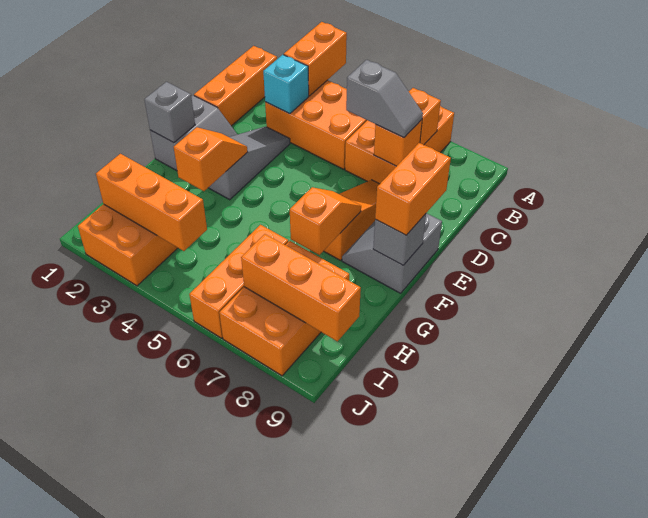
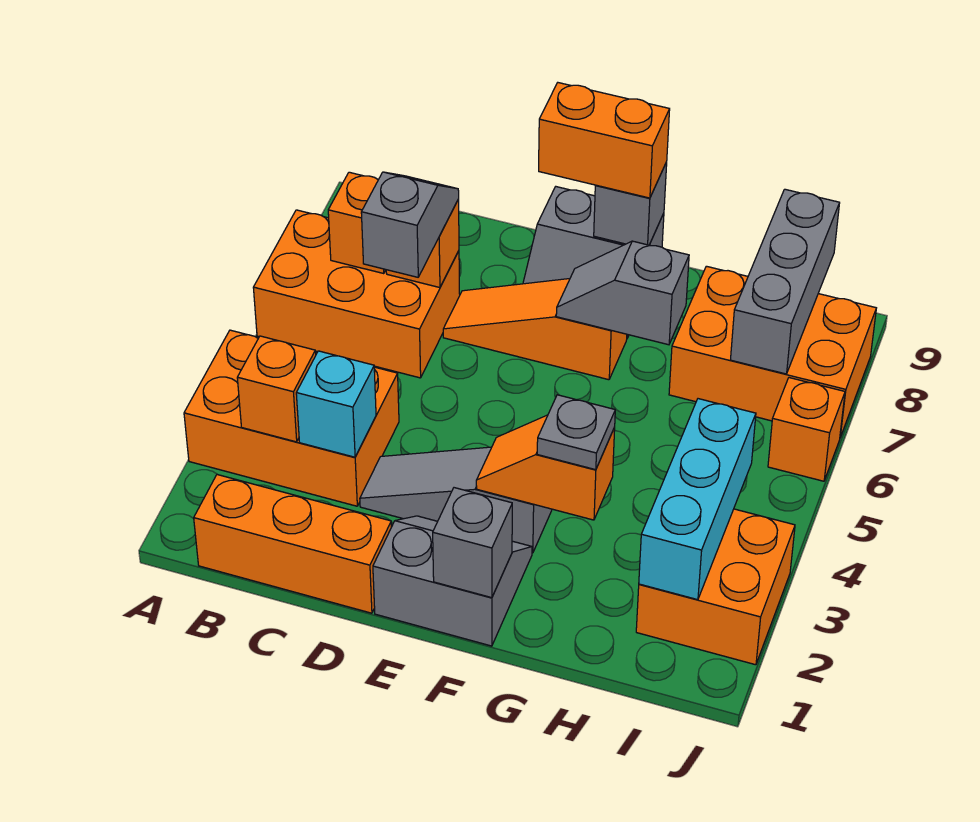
orange brick A3:B3 level 2 -> orange brick B3 level 2
orange brick B3:C5 level 1 -> orange brick A3:C4 level 1
orange slope F7:G7 level 2 top G -> grey slope F7:G7 level 2 top G
none -> grey plate G3 level 3
orange brick H6:J6 level 1 -> orange brick J6 level 1
orange brick I2:I4 level 2 -> cyan brick I2:I4 level 2
orange brick I7:I9 level 2 -> grey brick I7:I9 level 2

